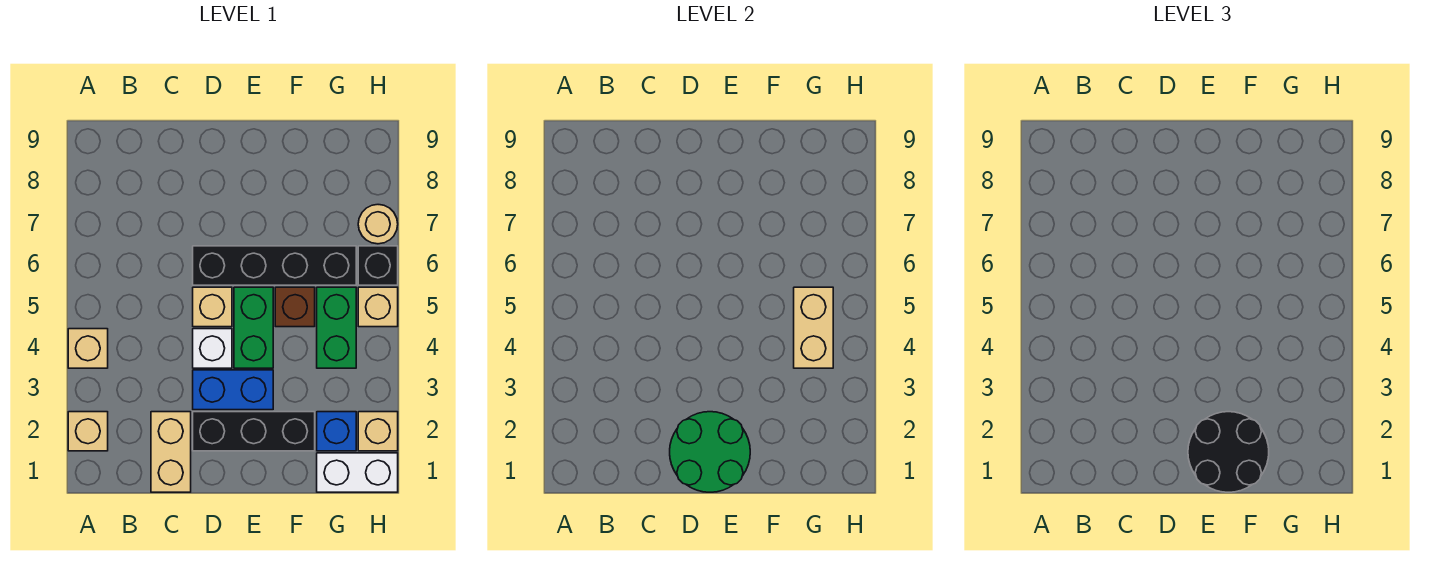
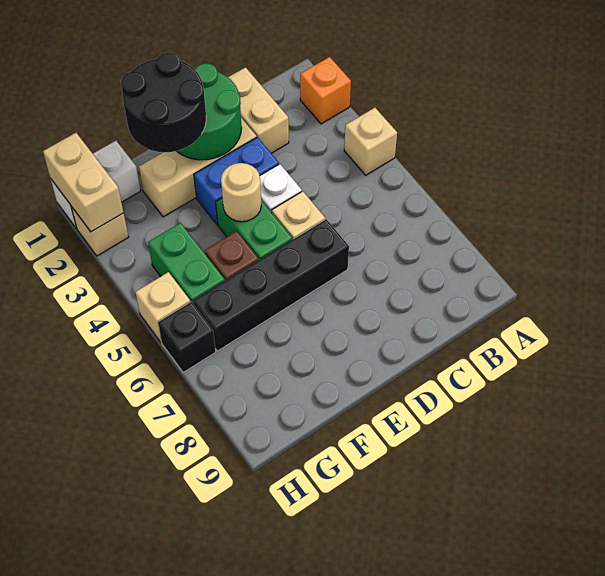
tan brick A2 level 1 -> orange brick A2 level 1
black brick D2:F2 level 1 -> tan brick D2:F2 level 1
blue brick G2 level 1 -> none
tan brick G4:G5 level 2 -> tan brick H1:H2 level 2
tan round brick H7 level 1 -> tan round brick E4 level 2

